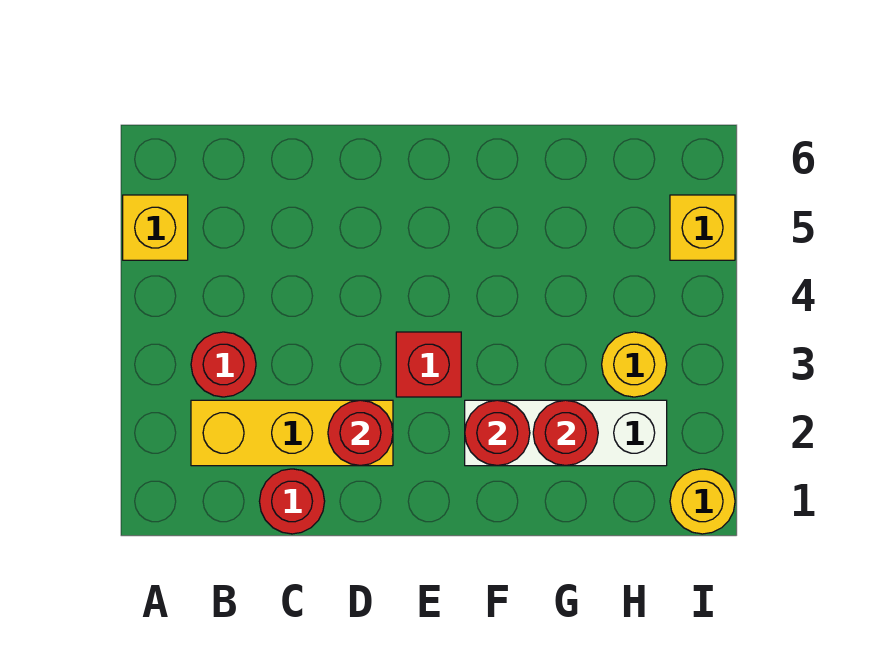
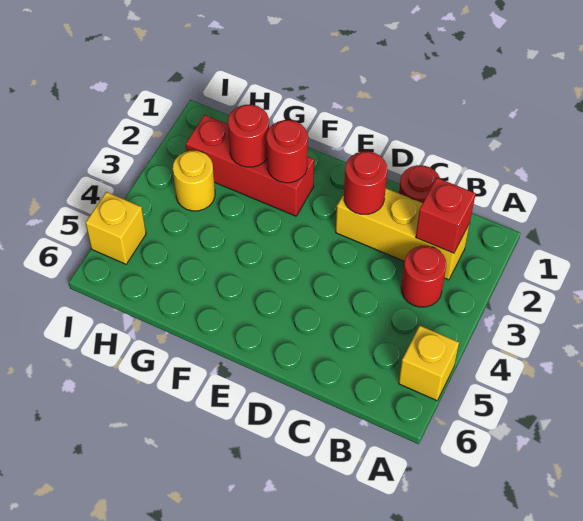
red brick E3 level 1 -> red brick B2 level 2
white brick F2:H2 level 1 -> red brick F2:H2 level 1
yellow round brick I1 level 1 -> none

